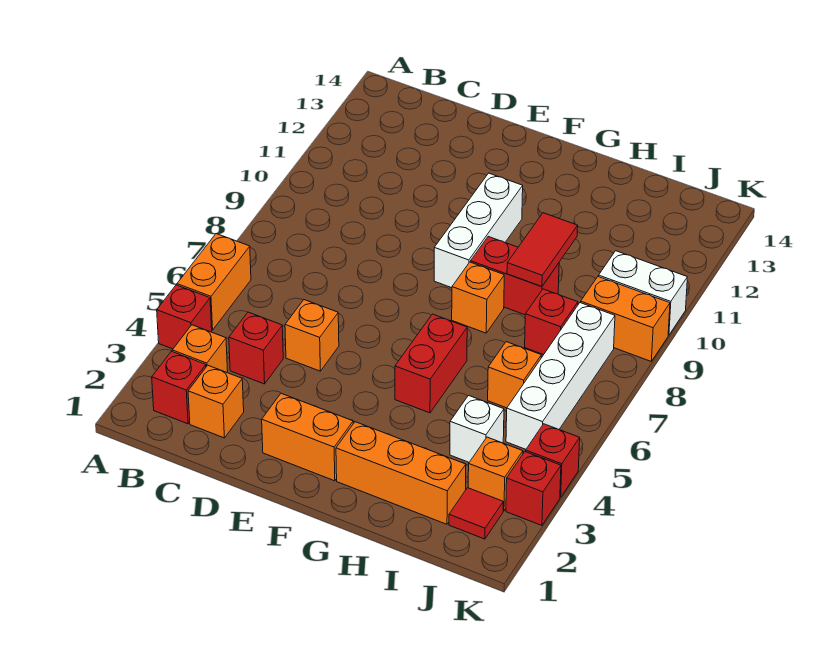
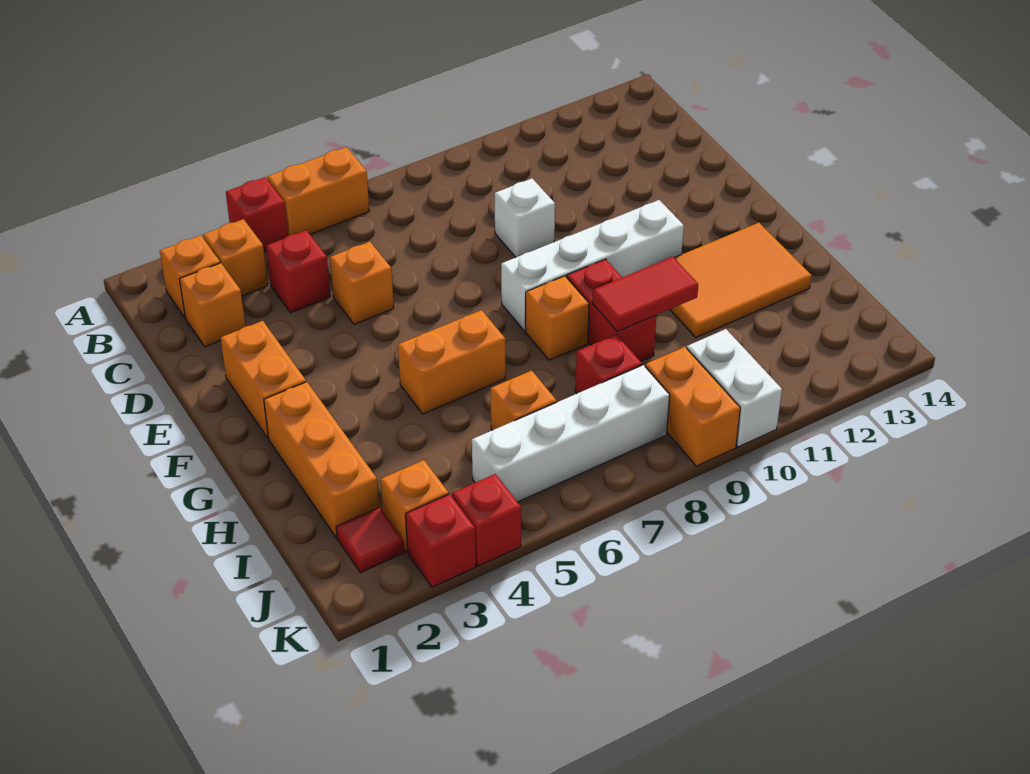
red brick B2 level 1 -> orange brick B2 level 1
white brick F9:F11 level 1 -> white brick F8:F11 level 1
red brick G5:G6 level 1 -> orange brick G5:G6 level 1
none -> orange tile G11:H13 level 1
white brick I4 level 1 -> white brick D9 level 1

